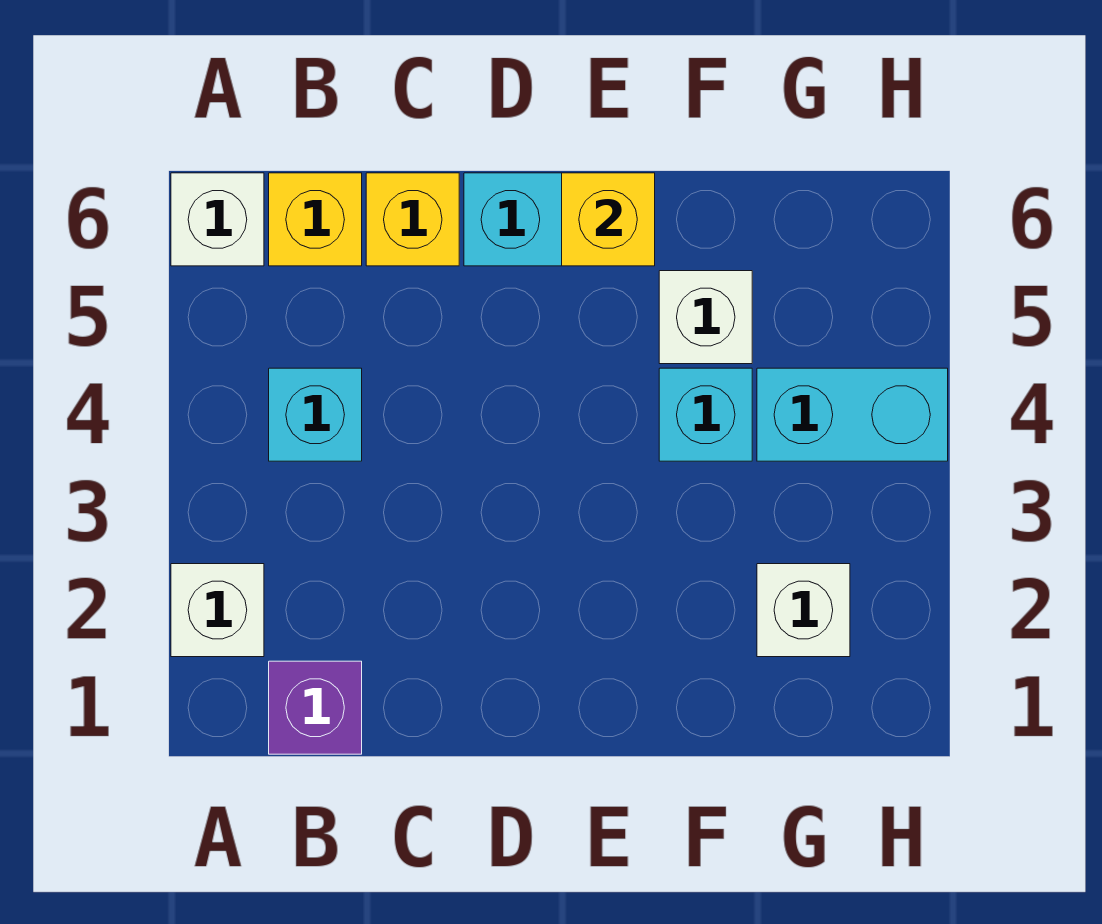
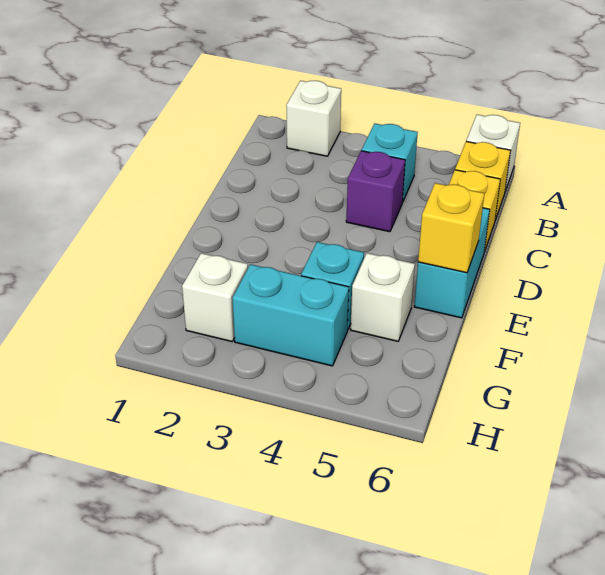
purple brick B1 level 1 -> purple brick C4 level 1
cyan brick G4:H4 level 1 -> cyan brick G3:G4 level 1

